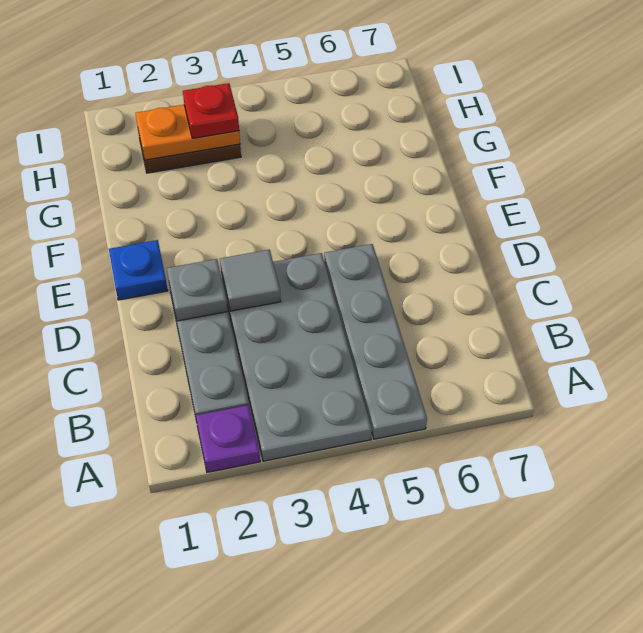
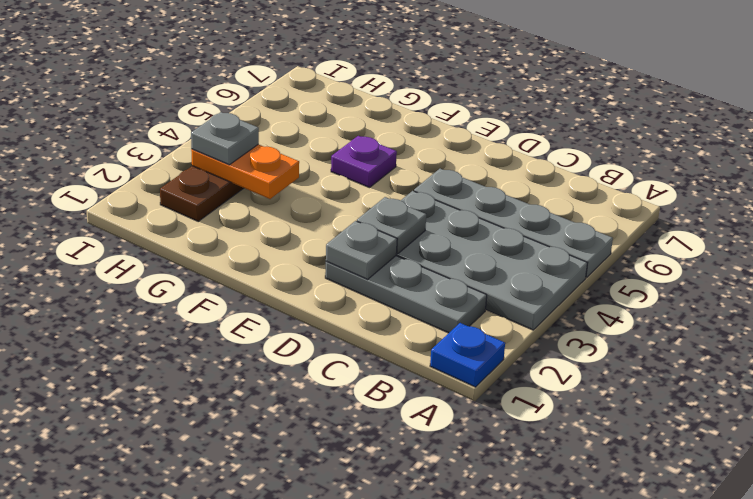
purple plate A2 level 1 -> purple plate F5 level 1
grey tile D3 level 2 -> grey plate D3 level 2
blue plate E1 level 1 -> blue plate A1 level 1
orange plate H2:H3 level 2 -> orange plate G3:H3 level 2
red plate H3 level 3 -> grey plate H3 level 3

